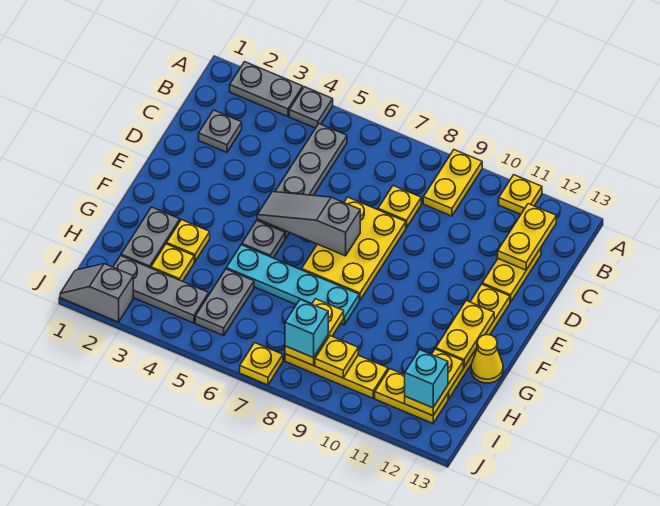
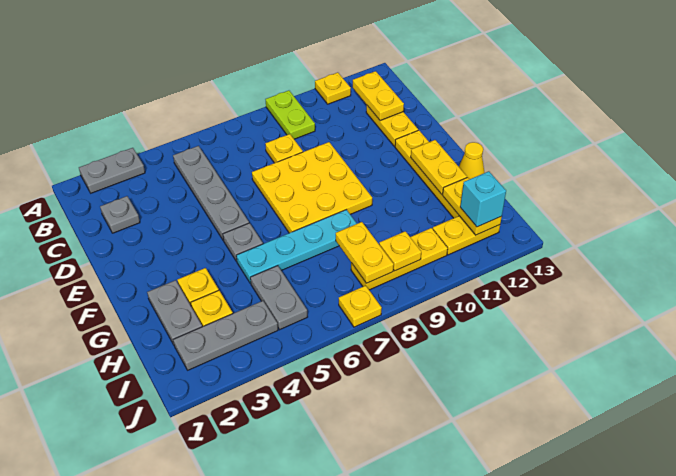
grey plate A4 level 1 -> none
yellow plate A9:B9 level 1 -> lime plate A9:B9 level 1
yellow plate D7:F8 level 1 -> yellow plate D7:F9 level 1
grey slope E5:E7 level 2 top 7 -> none
cyan brick I8 level 3 -> none
grey slope J1:J2 level 1 top 2 -> none

